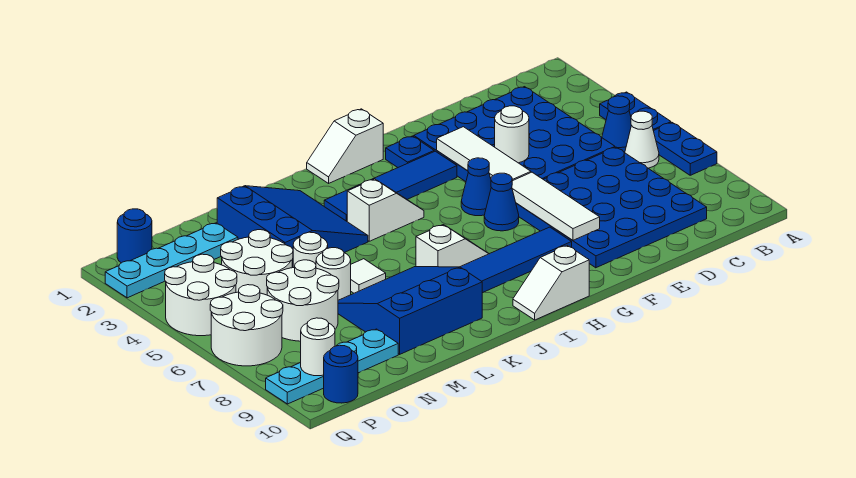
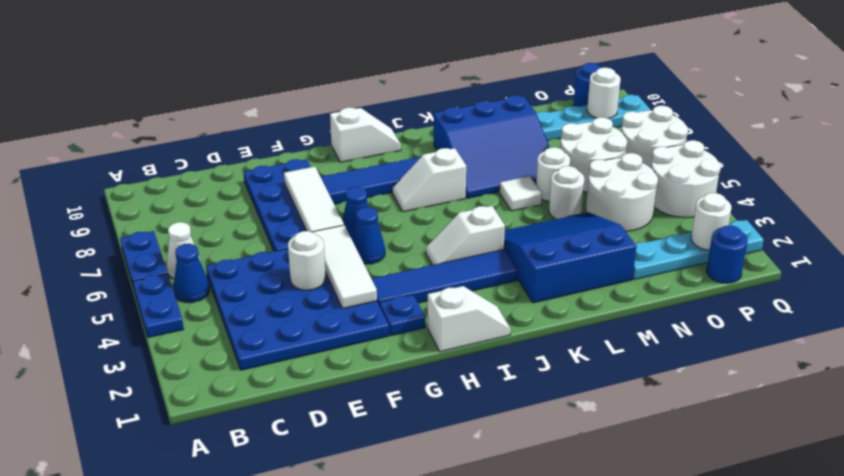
blue plate C6:F9 level 1 -> blue plate E6:F9 level 1
blue slope K2:M4 level 1 top M -> blue slope K2:M4 level 1 top 2
none -> white round brick P2 level 2

